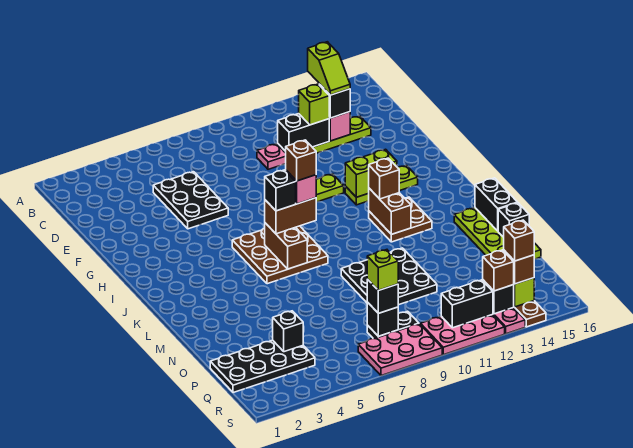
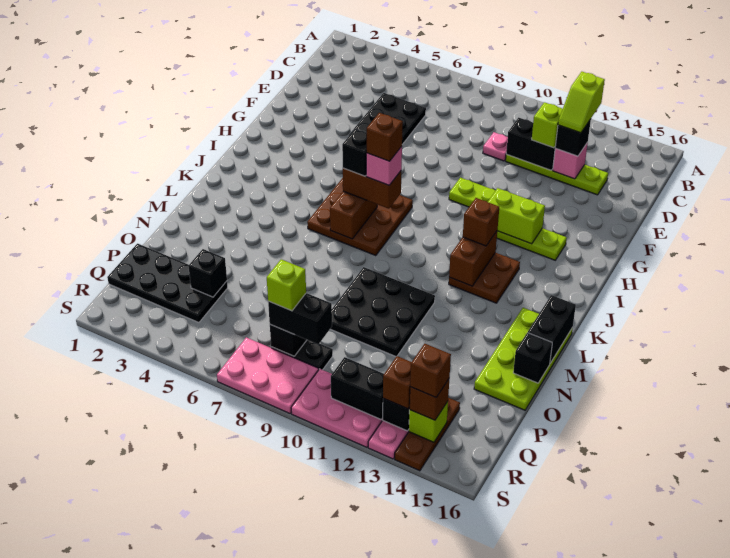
black brick Q8 level 3 -> black brick Q8:Q9 level 3

